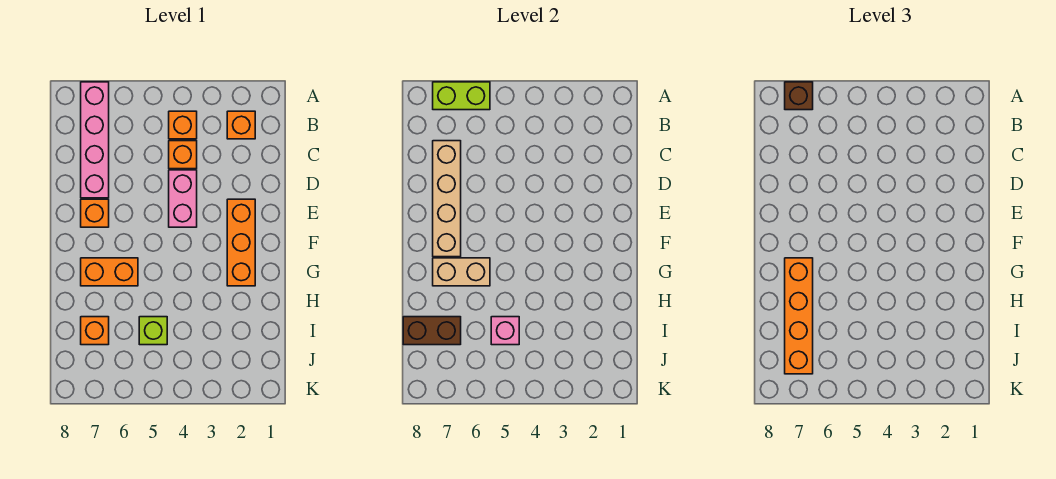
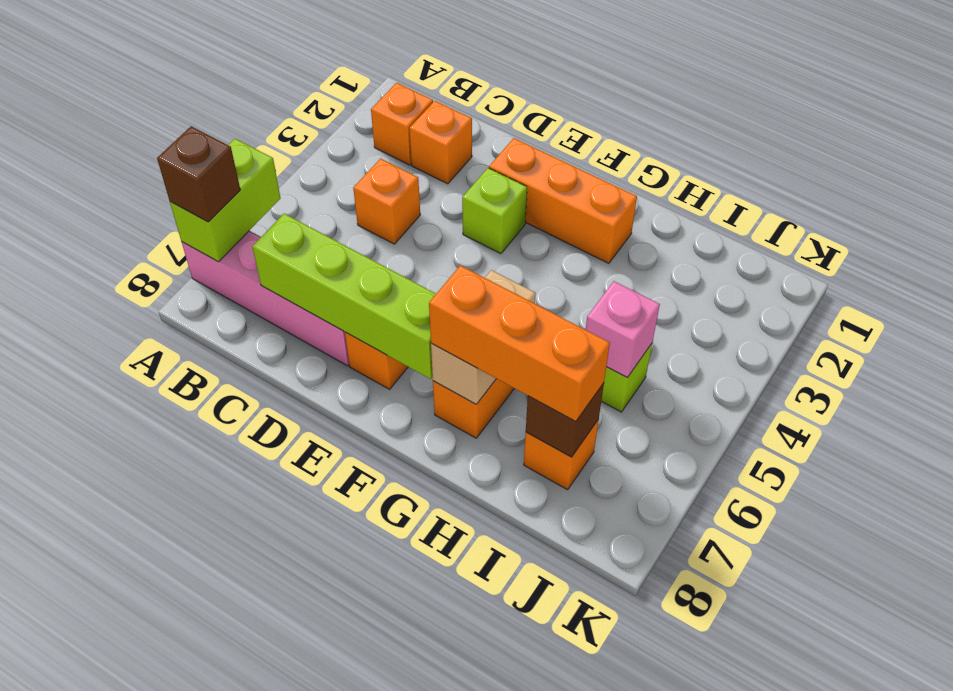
orange brick B4 level 1 -> orange brick C2 level 1
tan brick C7:F7 level 2 -> lime brick C7:F7 level 2
pink brick D4:E4 level 1 -> none
none -> lime brick E3 level 1
orange brick G7:J7 level 3 -> orange brick G7:I7 level 3
brown brick I7:I8 level 2 -> brown brick I7 level 2

